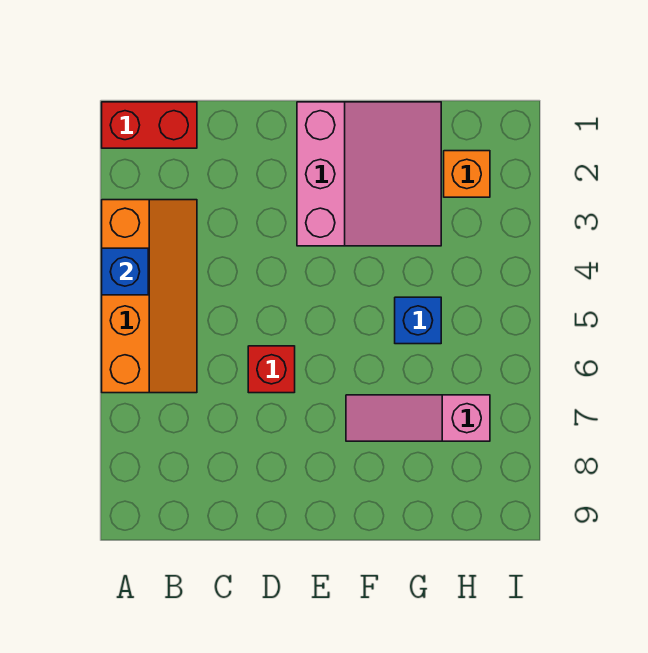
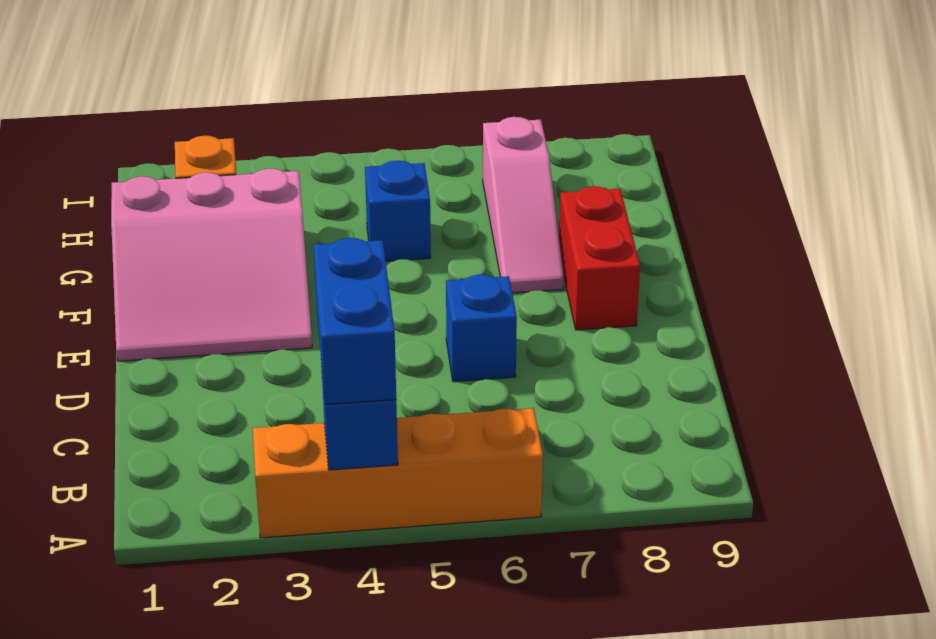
red brick A1:B1 level 1 -> red brick E8:F8 level 1
none -> blue brick A4:B4 level 3
red brick D6 level 1 -> blue brick D6 level 1
pink slope E1:G3 level 1 top E -> pink slope E1:G3 level 1 top G

